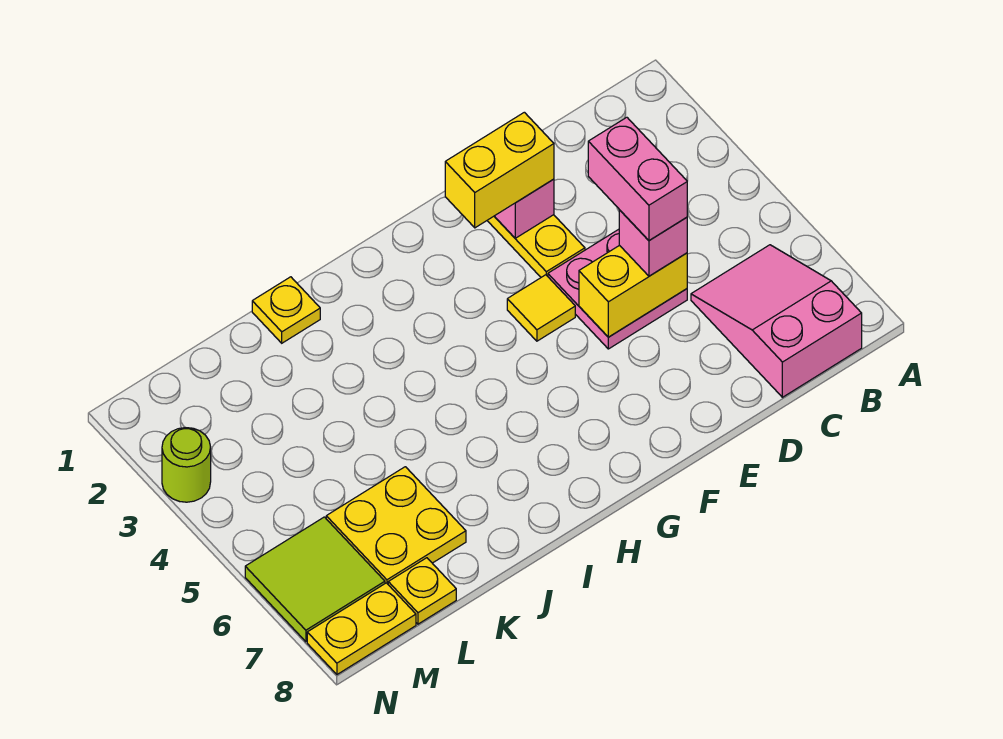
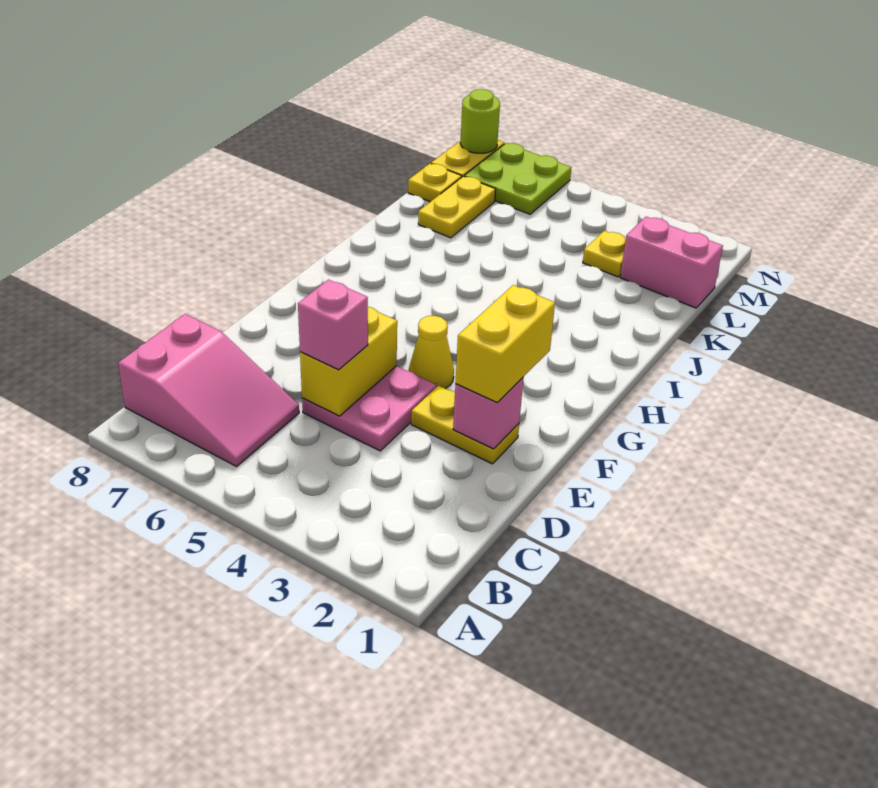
pink brick D4:D5 level 4 -> pink brick L1:L2 level 1
yellow tile F4 level 1 -> yellow cone F4 level 1
yellow plate J1 level 1 -> yellow plate L3 level 1
yellow plate K6:L7 level 1 -> yellow plate K7:L7 level 1
lime tile M6:N7 level 1 -> lime plate M6:N7 level 1
lime round brick N3 level 1 -> lime round brick N8 level 2

